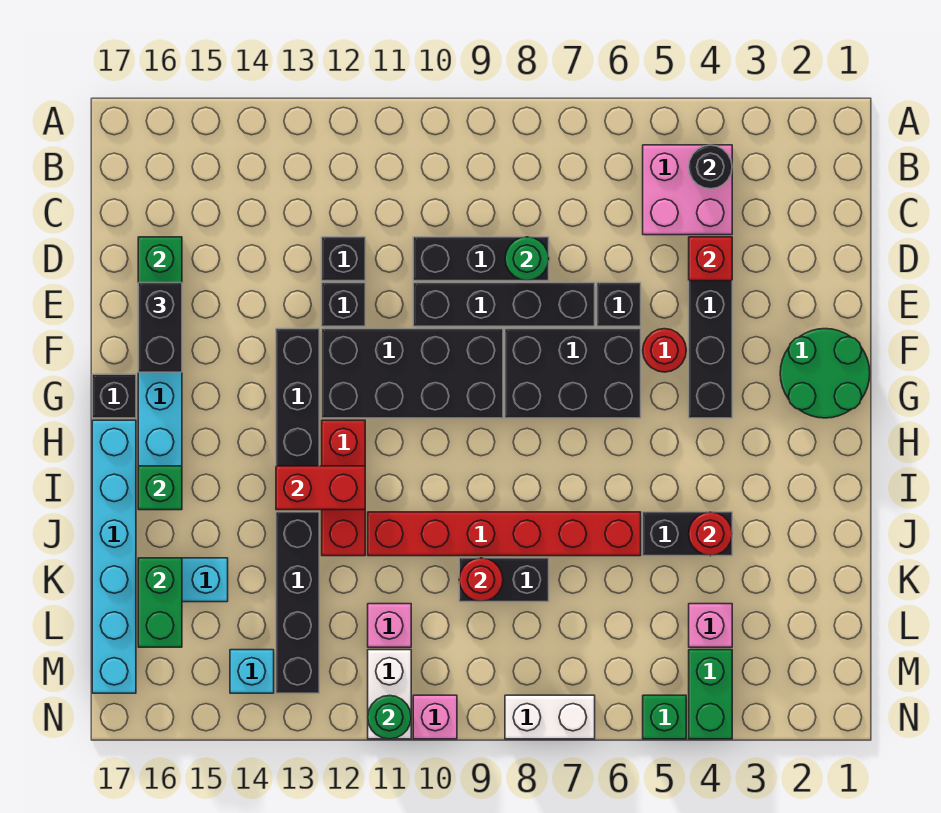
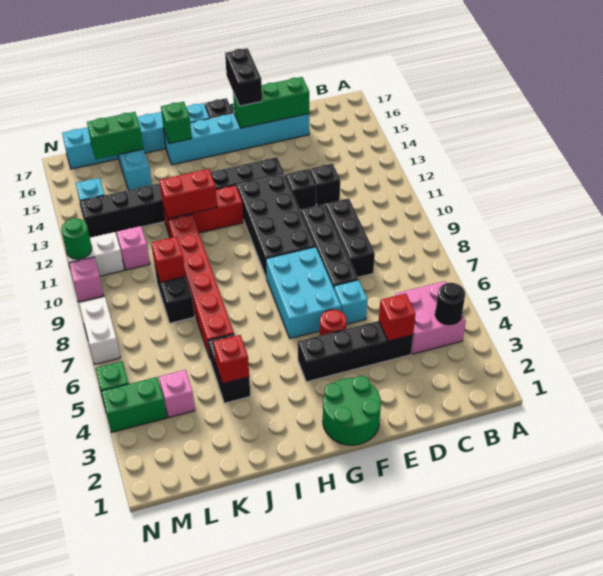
green round brick D8 level 2 -> none
black brick E6 level 1 -> cyan brick E6 level 1
black brick E16:F16 level 3 -> black brick F16:F17 level 3
black brick F6:G8 level 1 -> cyan brick F6:G8 level 1
red brick I12:I13 level 2 -> red brick I12:J12 level 2
red round brick J4 level 2 -> red brick J4 level 2
red round brick K9 level 2 -> red brick K9 level 2

